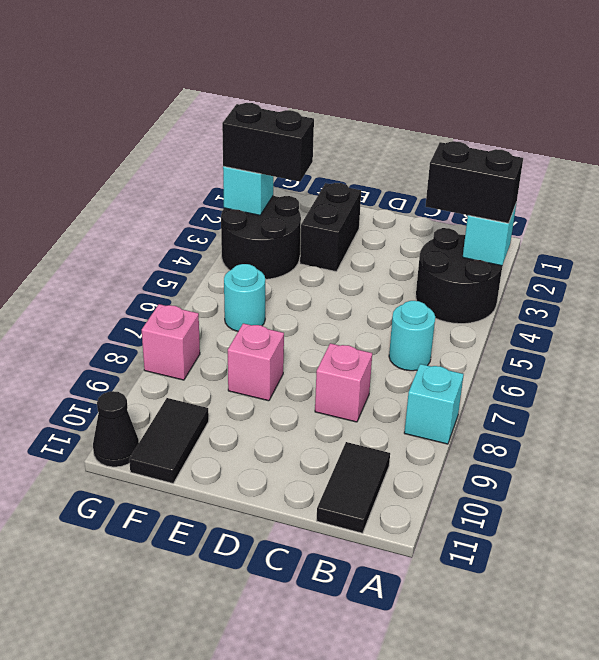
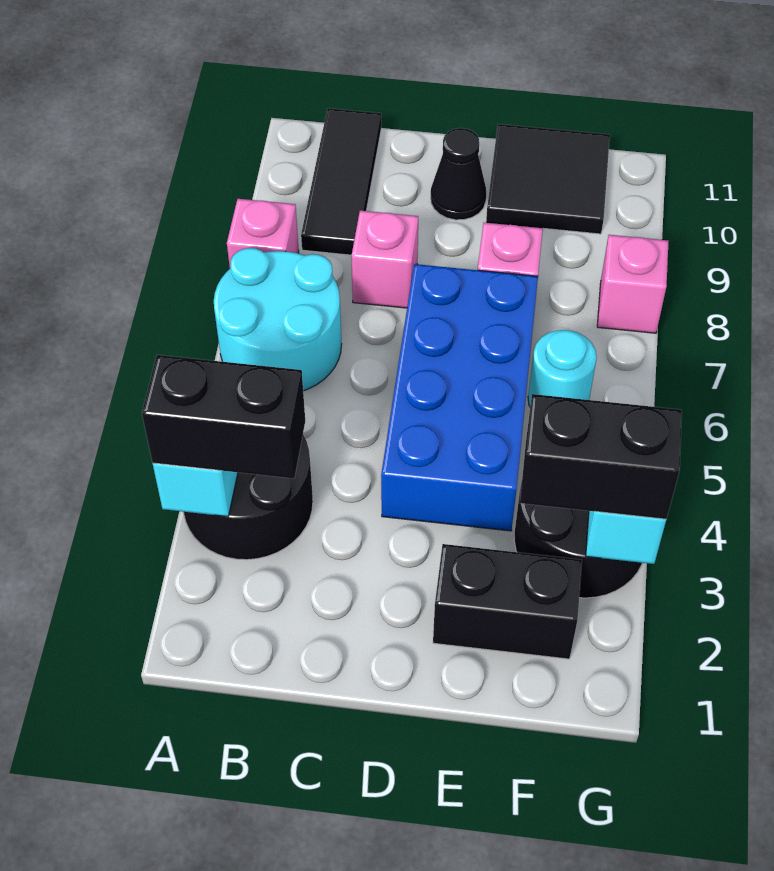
cyan brick A8 level 1 -> pink brick A8 level 1
cyan round brick B6 level 1 -> cyan round brick A6:B7 level 1
black tile B10:B11 level 1 -> black tile B9:B11 level 1
none -> blue brick D4:E7 level 1
black brick E2:E3 level 1 -> black brick E2:F2 level 1
black tile F10:F11 level 1 -> black tile E10:F11 level 1
black cone G11 level 1 -> black cone D10 level 1

